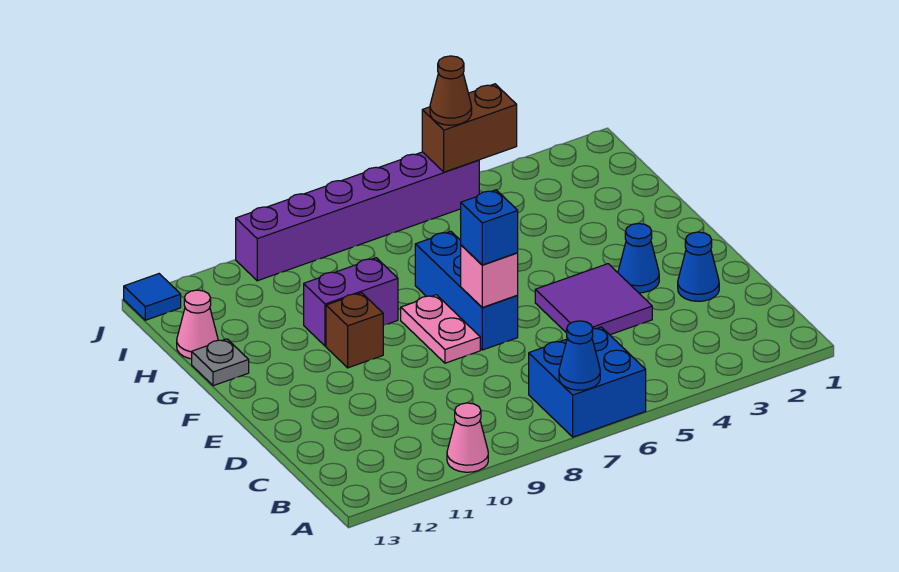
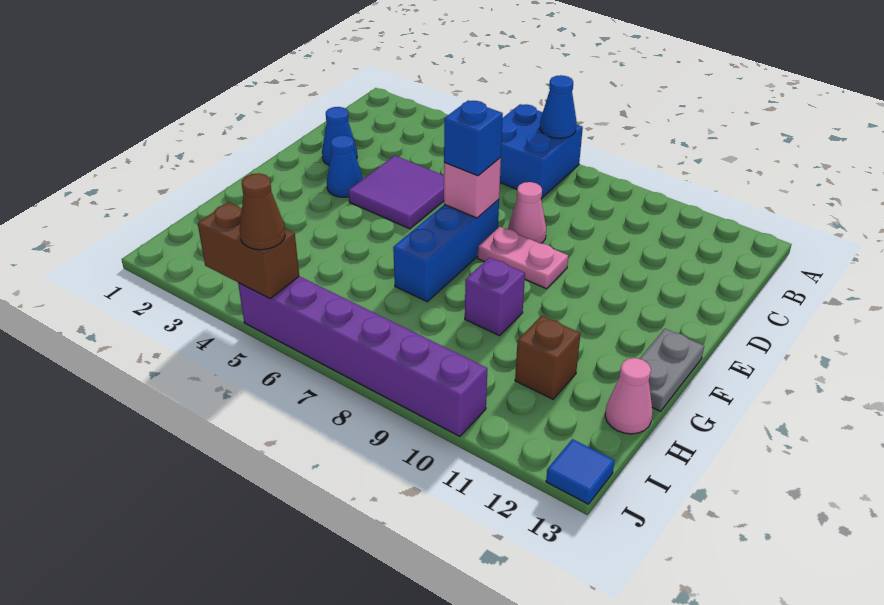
pink cone A10 level 1 -> pink cone D8 level 1
pink plate E8:F8 level 1 -> pink plate E8:E9 level 1
brown brick F10 level 1 -> brown brick H11 level 1
purple brick G9:G10 level 1 -> purple brick G9 level 1
grey plate G13 level 1 -> grey plate F13:G13 level 1

